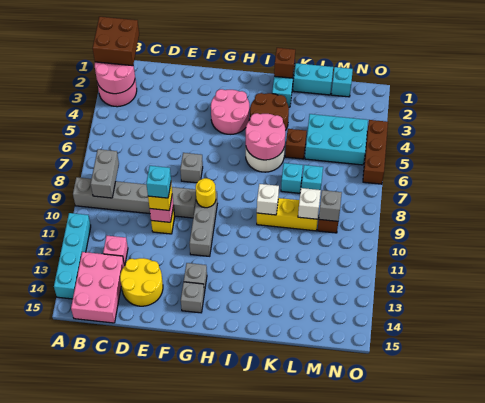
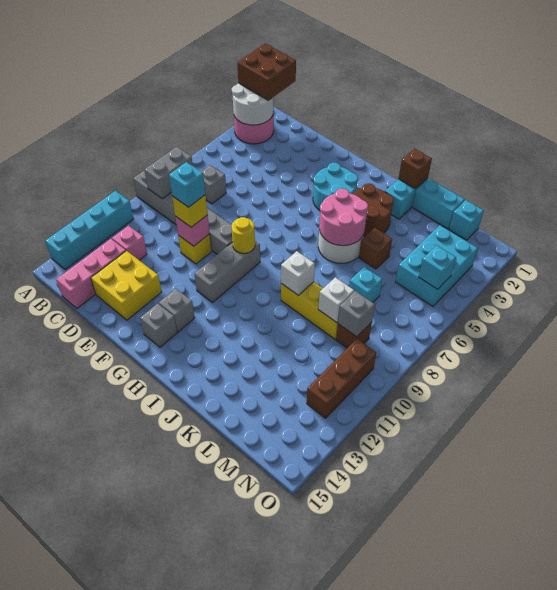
pink round brick A2:B3 level 2 -> white round brick A2:B3 level 2
pink brick B13:C15 level 1 -> pink brick C13:C15 level 1
yellow round brick D13:E14 level 1 -> yellow brick D13:E14 level 1
grey brick F7 level 1 -> grey brick C7 level 1
pink round brick G3:H4 level 1 -> cyan round brick G3:H4 level 1
cyan brick K7 level 1 -> cyan brick N5 level 2
cyan brick L4:N5 level 1 -> cyan brick M3:N5 level 1
brown brick O4:O6 level 1 -> brown brick N10:N12 level 1

